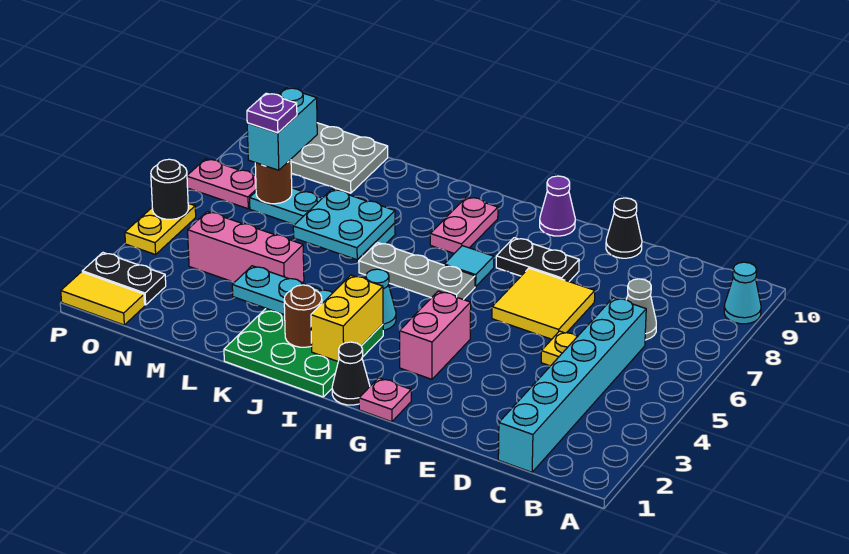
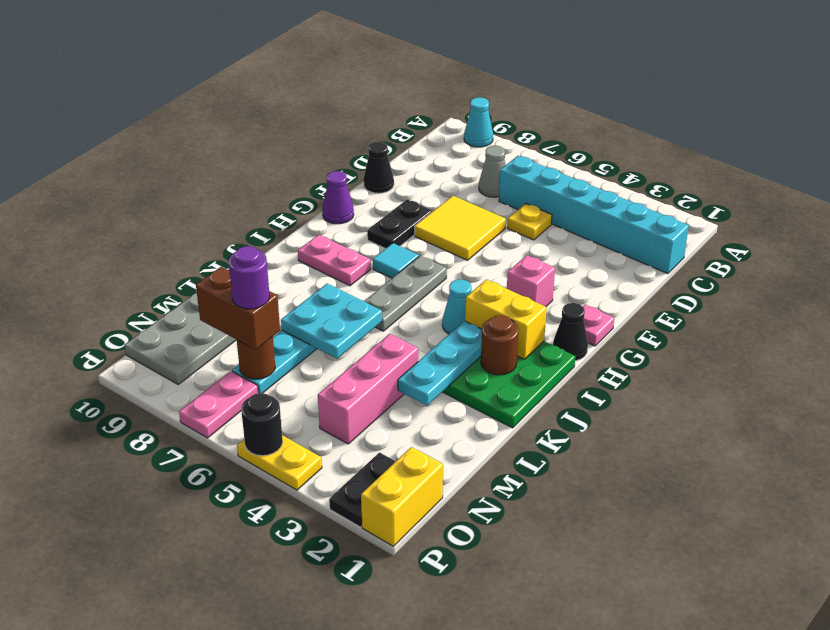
pink brick G3:G4 level 1 -> pink brick G3 level 1
cyan brick N7:N8 level 3 -> brown brick N7:N8 level 3
purple plate N7 level 4 -> purple round brick N7 level 4
yellow tile O1:P1 level 1 -> yellow brick O1:P1 level 1

